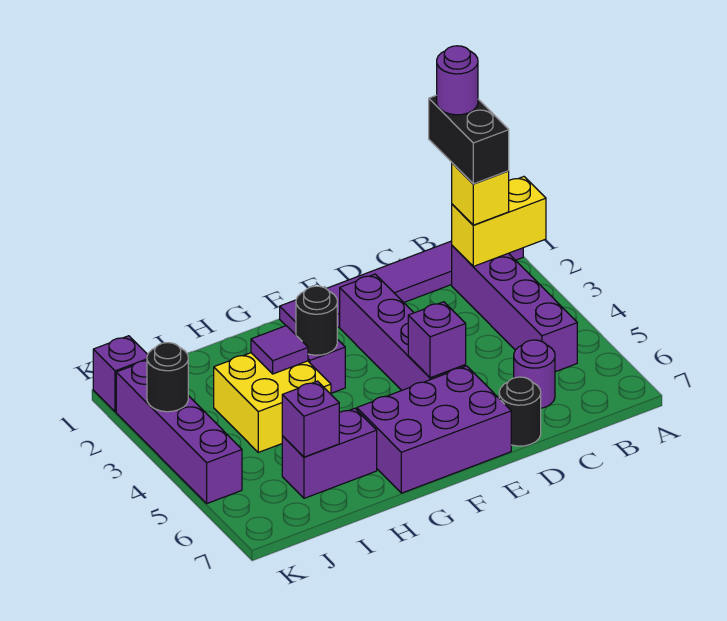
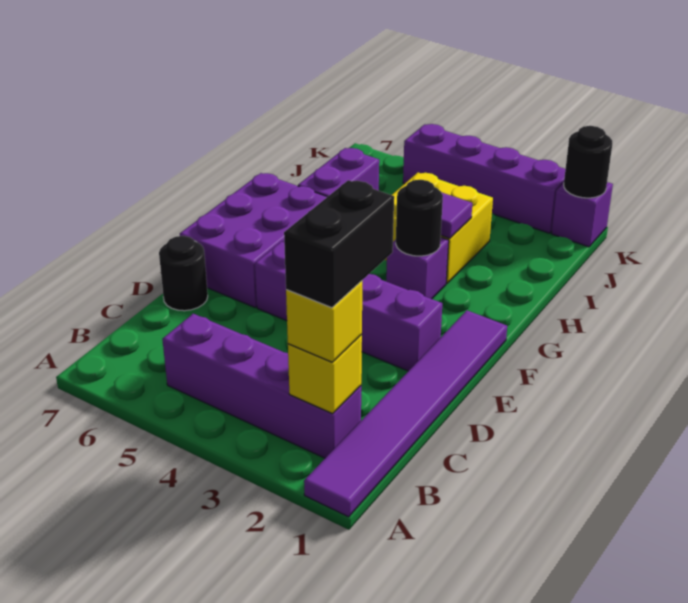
yellow brick A2:B2 level 2 -> yellow brick B2 level 2
black brick B1:B2 level 4 -> black brick B2:C2 level 4
purple round brick B1 level 5 -> none
purple round brick C6 level 1 -> none
purple brick E5 level 2 -> none
purple brick I6 level 2 -> none
black round brick K3 level 2 -> black round brick K1 level 2

